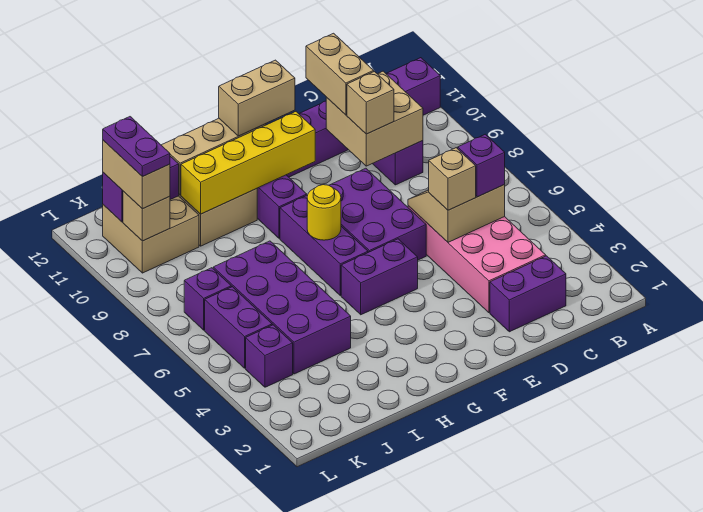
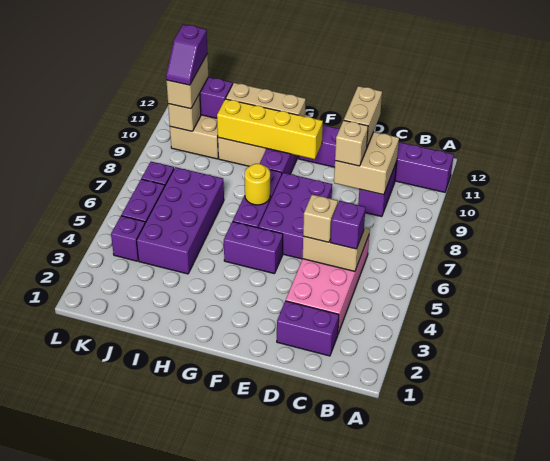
tan brick F11:G11 level 3 -> none
purple plate K10:K11 level 4 -> purple slope K10:K11 level 4 top 11

